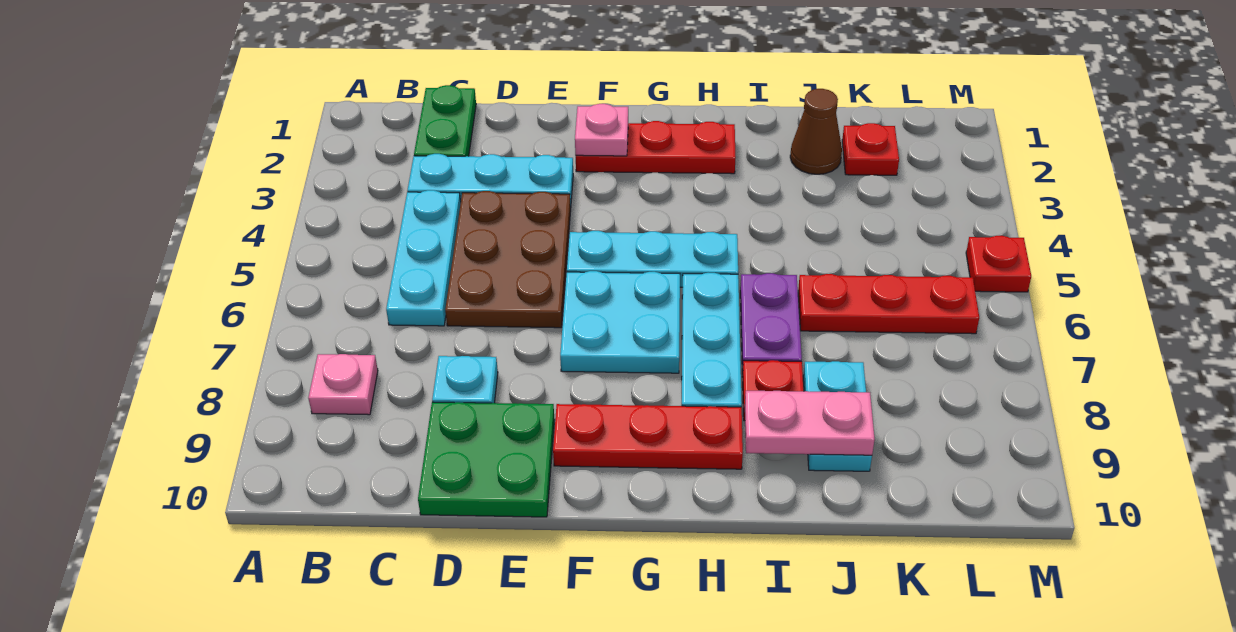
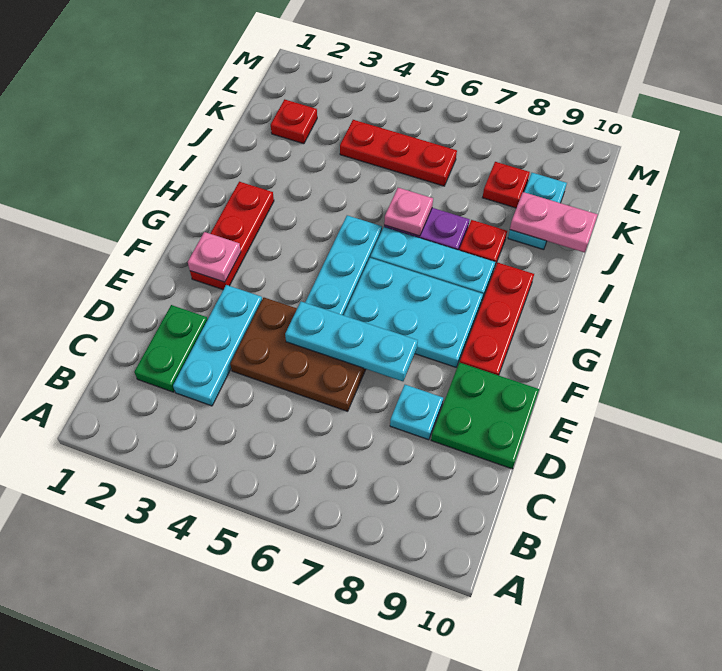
pink plate B8 level 1 -> pink plate I6 level 2
green plate C1:C2 level 1 -> green plate C2:D2 level 1
cyan plate C4:C6 level 1 -> cyan plate E5:E7 level 2
cyan plate F6:G7 level 1 -> cyan plate F6:G8 level 1
pink plate I9:J9 level 2 -> pink plate J9:J10 level 2
brown cone J2 level 1 -> none
red plate J6:L6 level 1 -> red plate K4:K6 level 1
cyan plate J8:J9 level 1 -> cyan plate J9:K9 level 1
red plate M5 level 1 -> red plate K8 level 1

